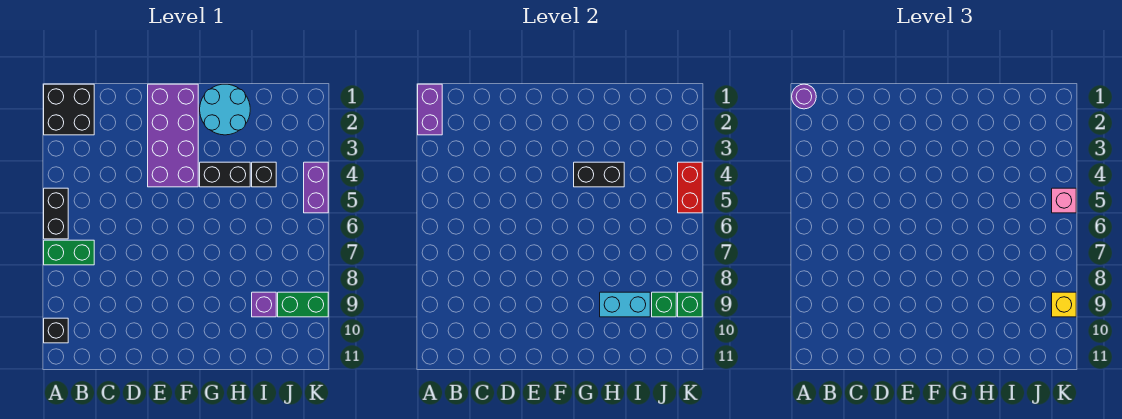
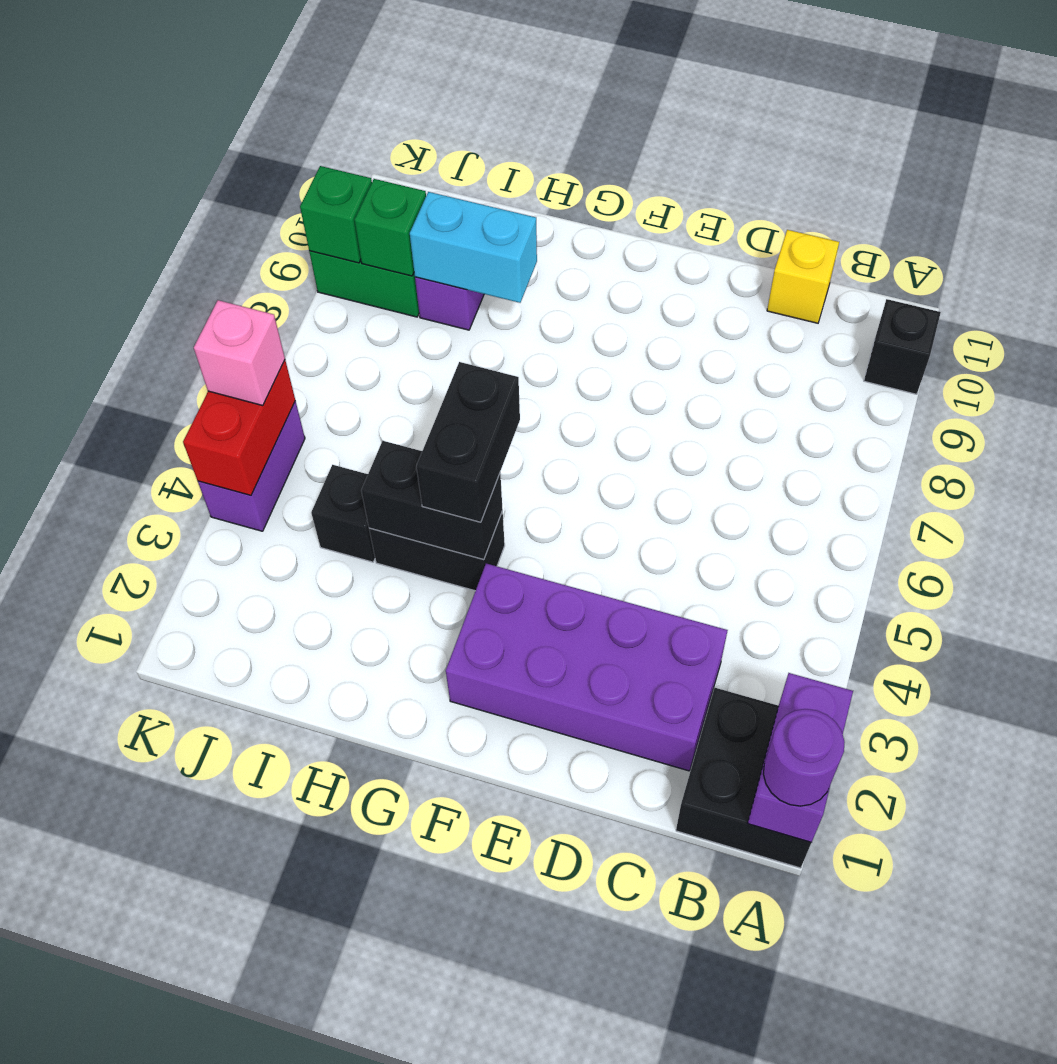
black brick A5:A6 level 1 -> black brick G4:G5 level 3
green brick A7:B7 level 1 -> none
purple brick E1:F4 level 1 -> purple brick C2:F3 level 1
cyan round brick G1:H2 level 1 -> none
yellow brick K9 level 3 -> yellow brick C11 level 1

